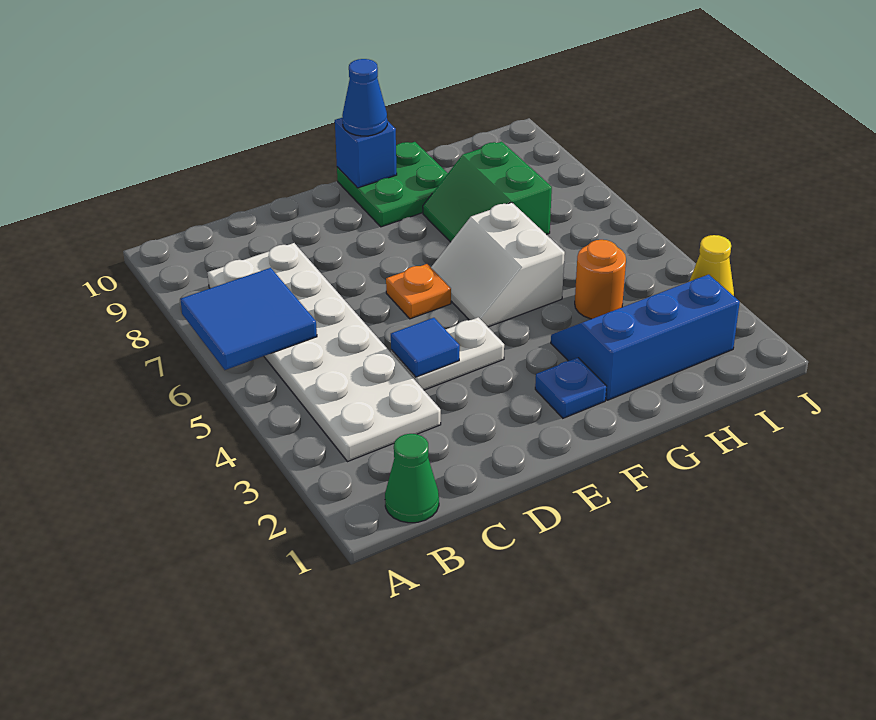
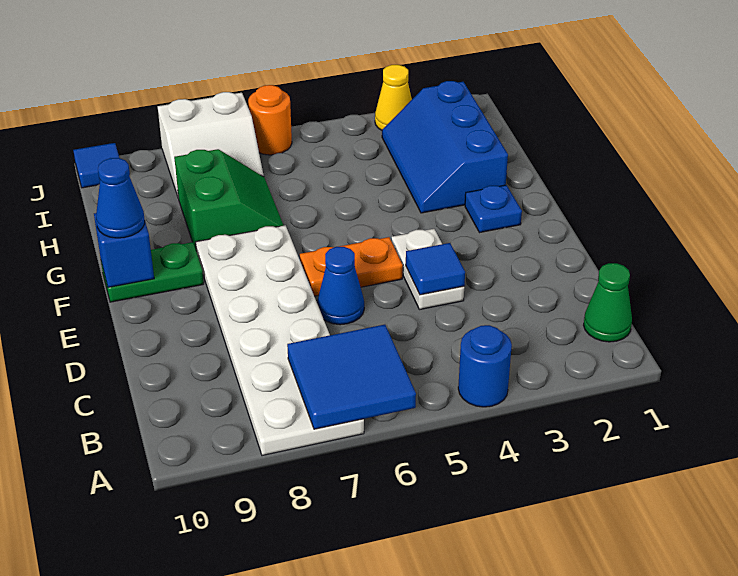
none -> blue round brick A4 level 1
white plate B3:C8 level 1 -> white plate A7:F8 level 1
none -> blue cone D6 level 1
orange plate E6 level 1 -> orange plate E5:E6 level 1
white slope F5:G6 level 1 top G -> white slope I7:J8 level 1 top J
green plate F9:G10 level 1 -> green plate F9:F10 level 1
green slope G7:H8 level 1 top H -> green slope G7:H8 level 1 top 8
orange round brick H4 level 1 -> orange round brick J6 level 1
none -> blue tile J10 level 1

